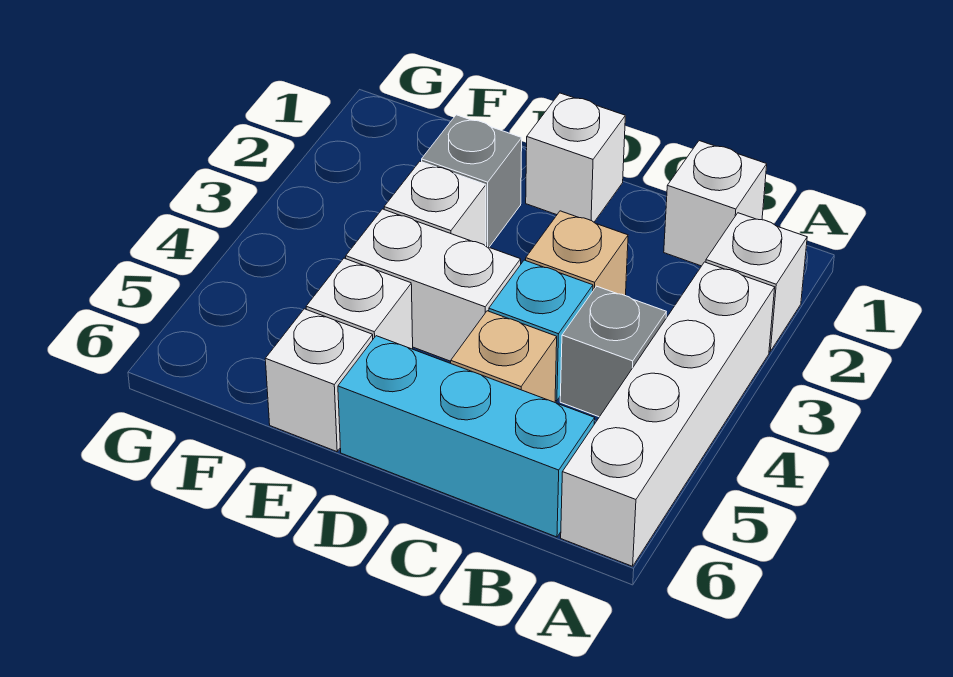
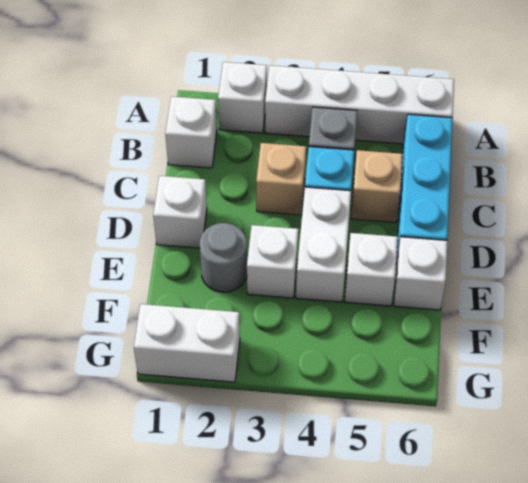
grey brick E2 level 1 -> grey round brick E2 level 1
none -> white brick G1:G2 level 1

